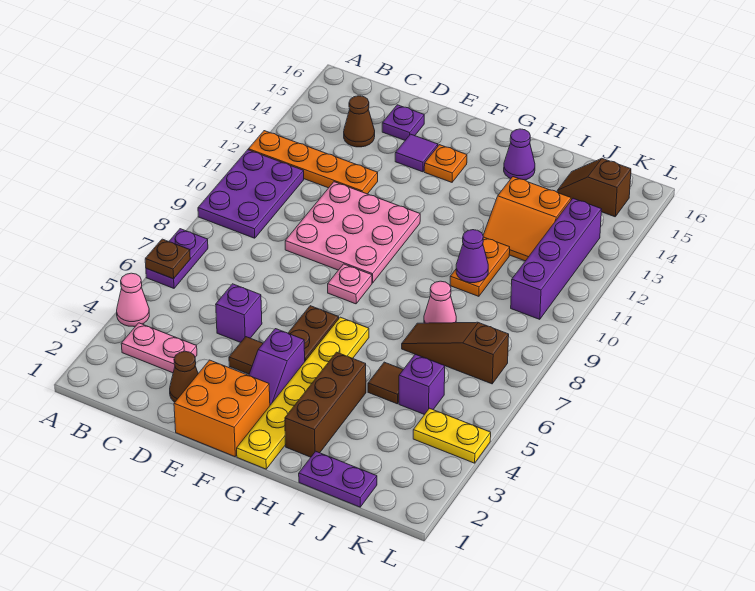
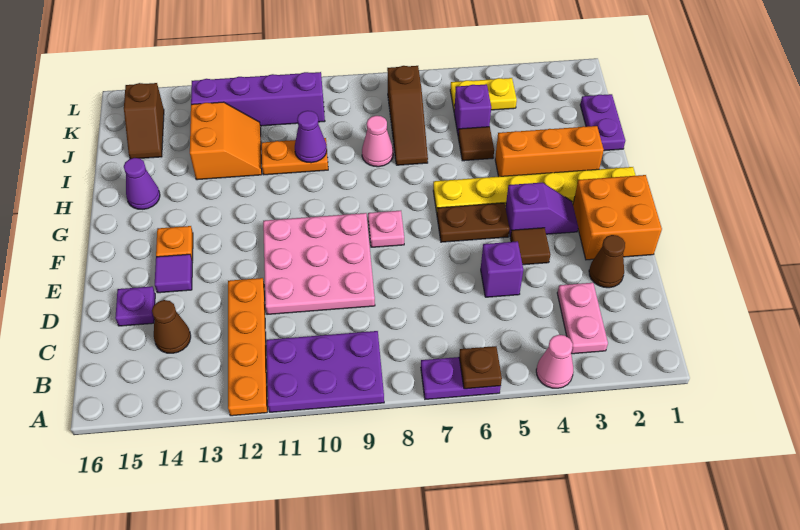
brown brick H2:H4 level 1 -> orange brick H2:H4 level 1
yellow plate K4:L4 level 1 -> yellow plate K4:K5 level 1

